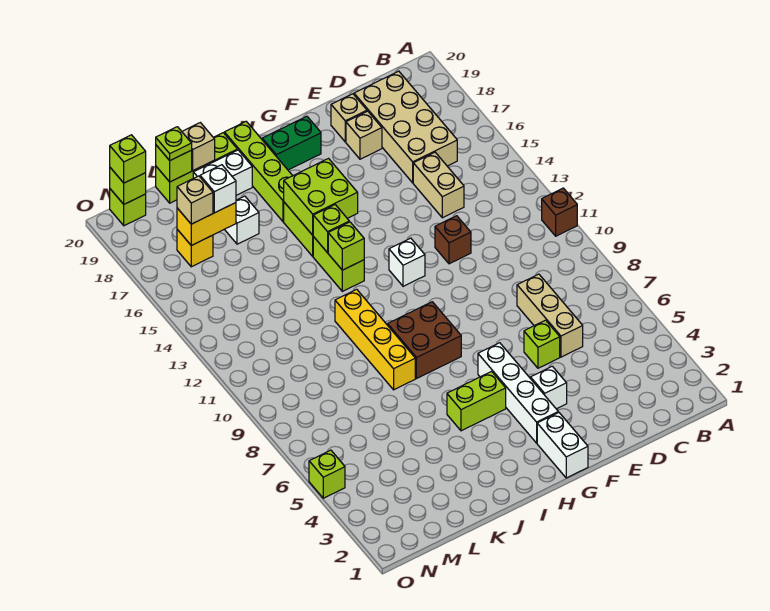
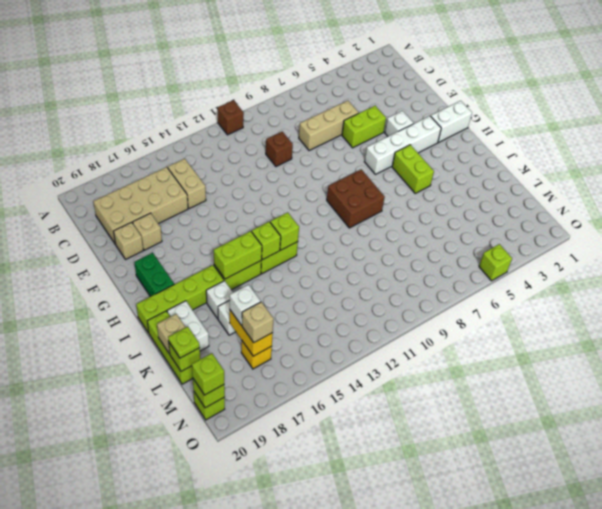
tan brick D14:D15 level 1 -> tan brick C15:D15 level 1
lime brick E6 level 1 -> lime brick E5:E6 level 1
brown brick E12 level 1 -> brown brick D10 level 1
white brick G12 level 1 -> white brick J17 level 1
lime brick H15:I16 level 2 -> lime brick I15:I16 level 2
yellow brick J8:J11 level 1 -> none

